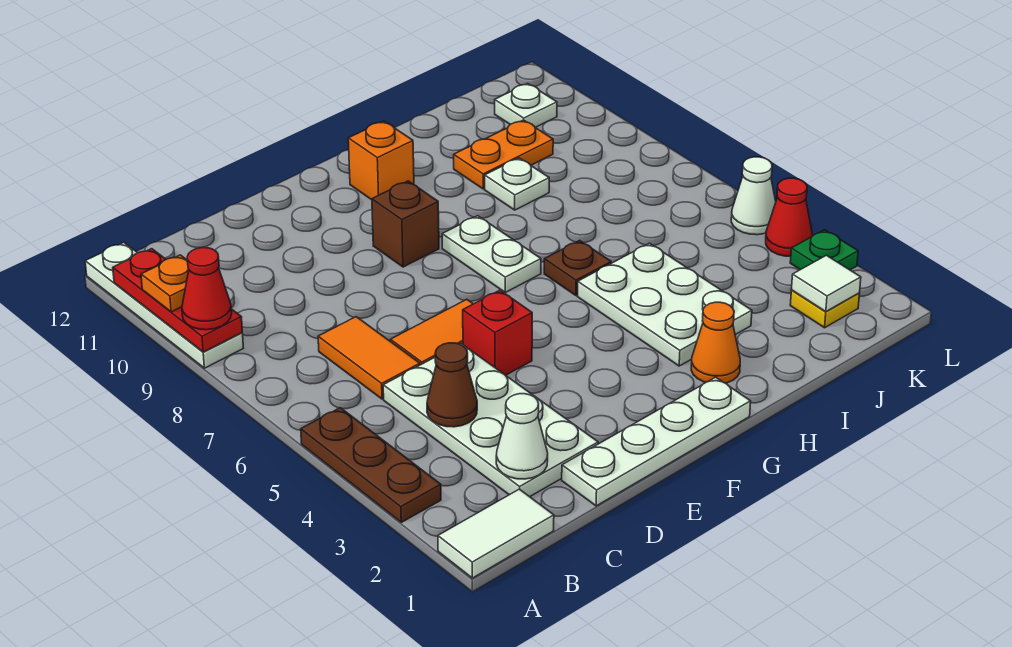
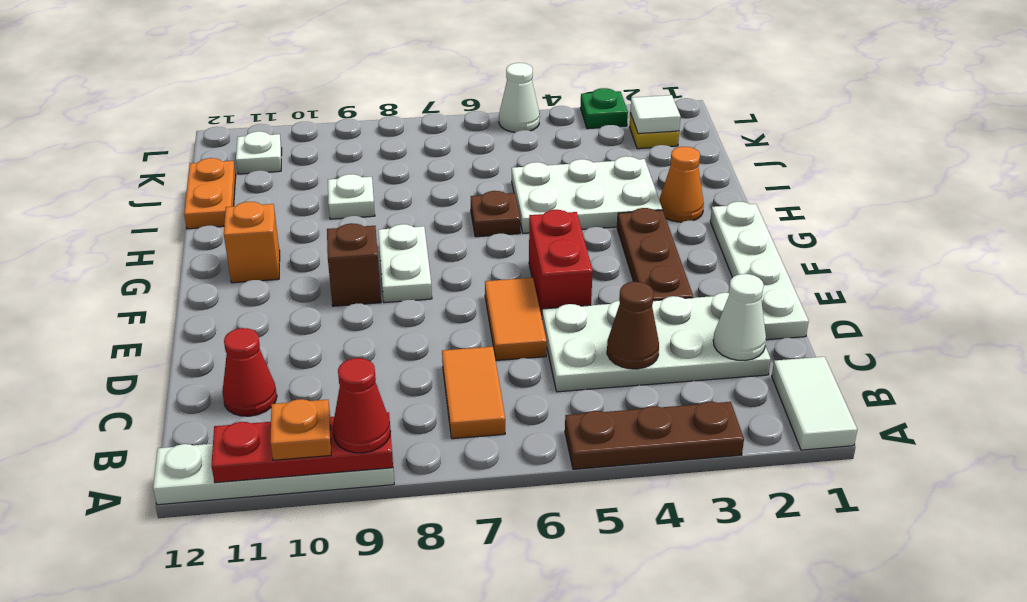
orange tile C6:C7 level 1 -> orange tile B7:C7 level 1
none -> brown plate E3:G3 level 1
red brick E5 level 1 -> red brick E5:F5 level 1
white plate G7:G8 level 1 -> white plate F8:G8 level 1
orange plate I10:J10 level 1 -> orange plate I12:J12 level 1
red cone L4 level 1 -> red cone C11 level 1

